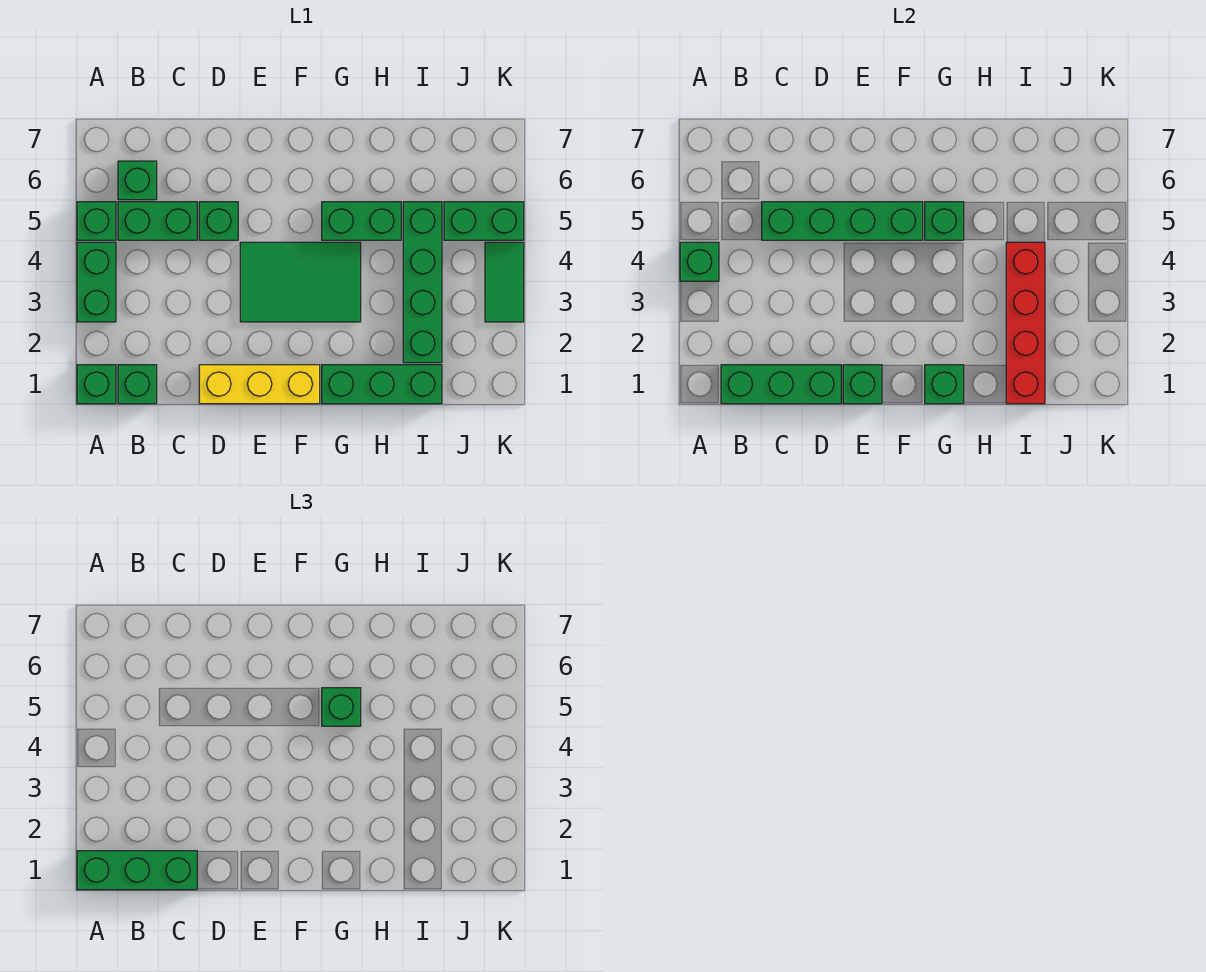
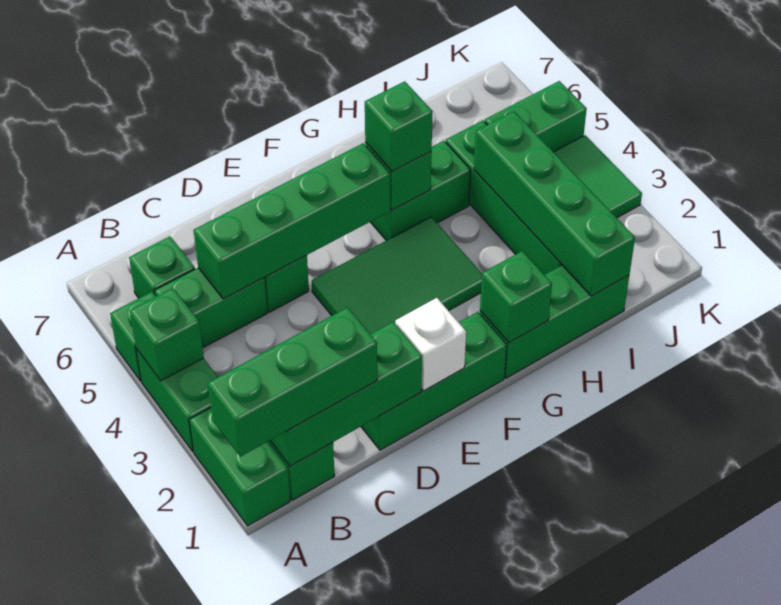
green brick A1 level 1 -> green brick A1:A2 level 1
yellow brick D1:F1 level 1 -> green brick D1:F1 level 1
green brick E1 level 2 -> white brick E1 level 2
red brick I1:I4 level 2 -> green brick I1:I4 level 2

